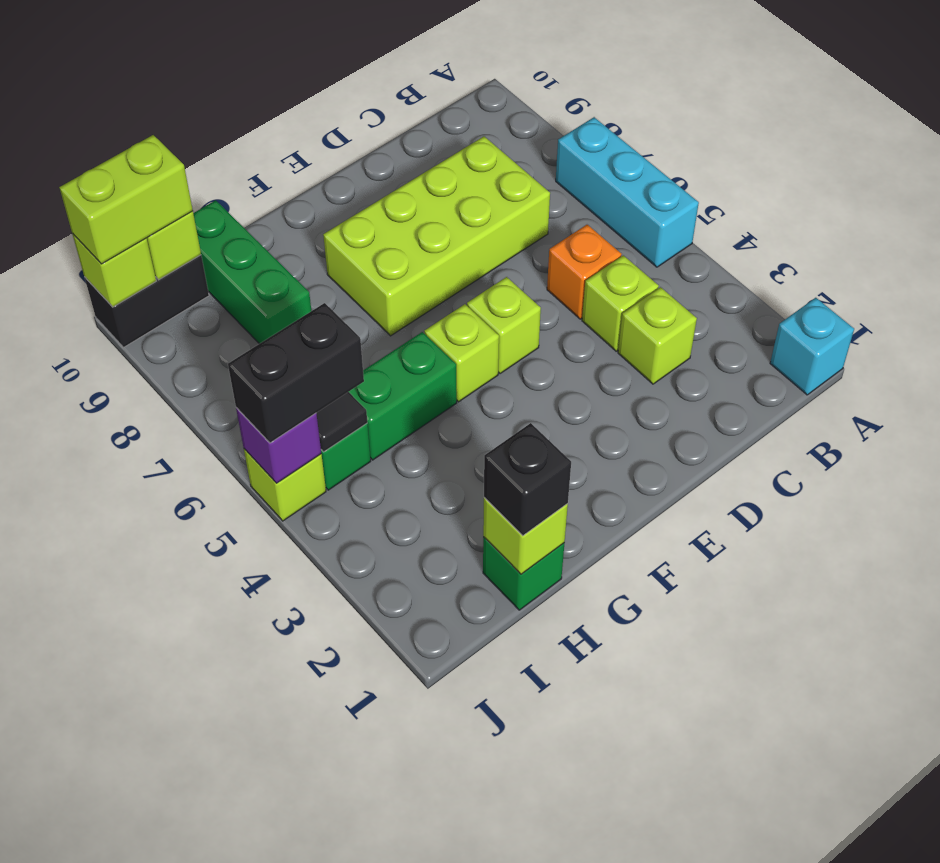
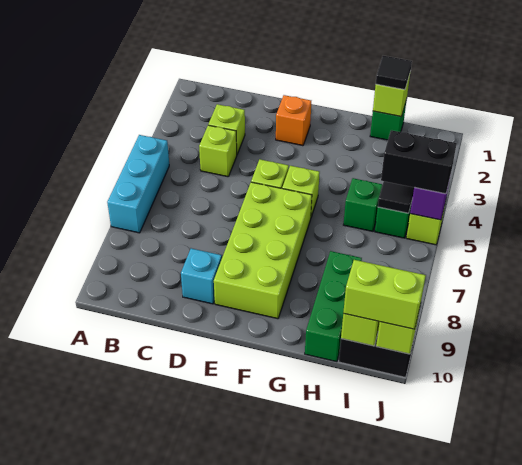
cyan brick A1 level 1 -> cyan brick D9 level 1
orange brick C5 level 1 -> orange brick E2 level 1
lime brick C7:F8 level 1 -> lime brick E6:F9 level 1
green brick G5:H5 level 1 -> green brick H5 level 1
black brick H1 level 3 -> black tile H1 level 3

